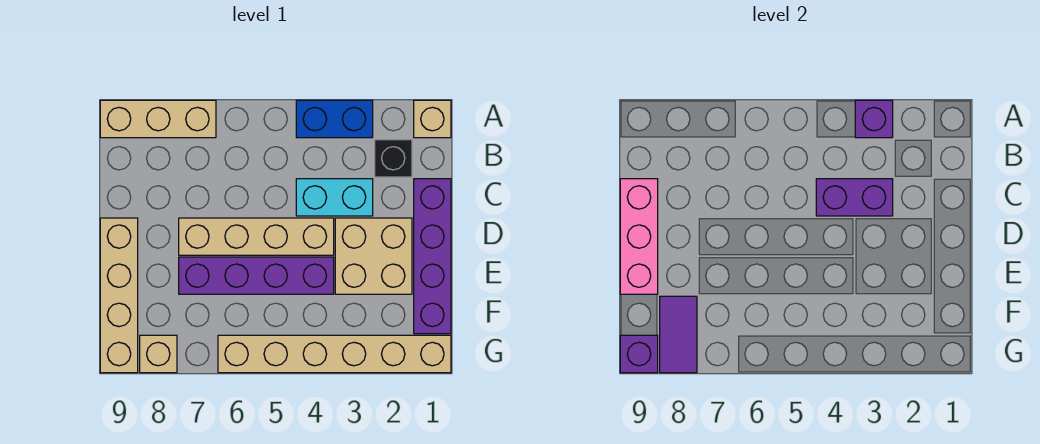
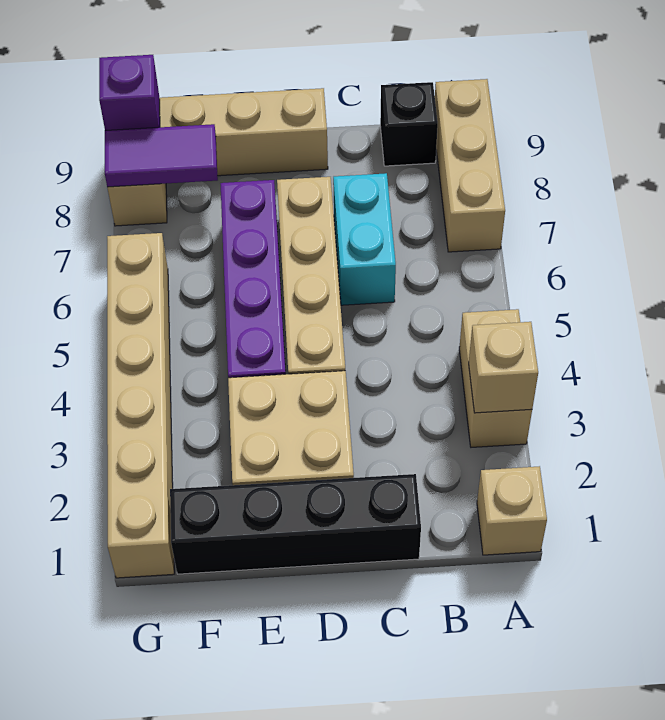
blue brick A3:A4 level 1 -> tan brick A3:A4 level 1
purple brick A3 level 2 -> tan brick A3 level 2
black brick B2 level 1 -> black brick B9 level 1
purple brick C1:F1 level 1 -> black brick C1:F1 level 1
cyan brick C3:C4 level 1 -> cyan brick C6:C7 level 1
purple brick C3:C4 level 2 -> none
pink brick C9:E9 level 2 -> none

